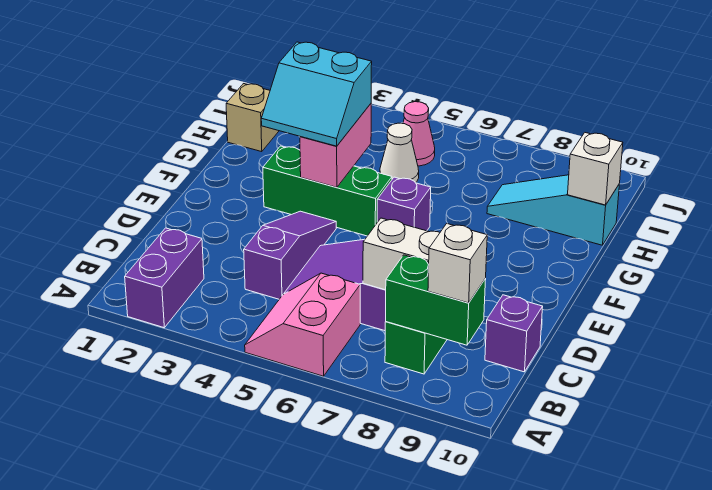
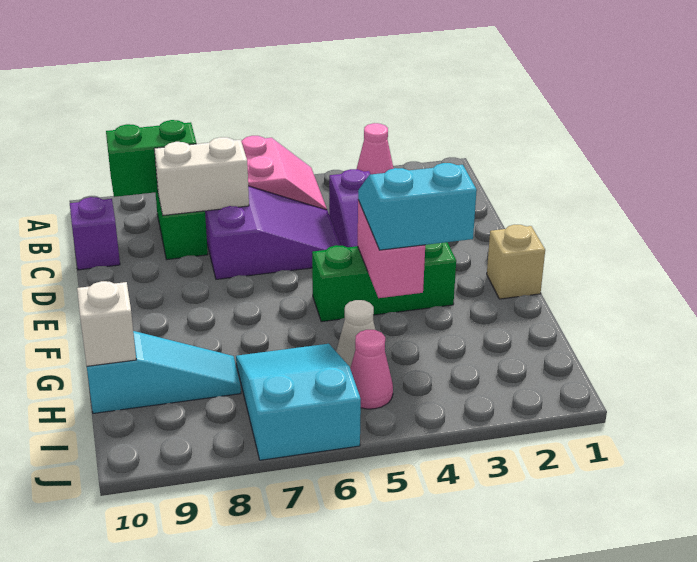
purple brick A2:B2 level 1 -> none
none -> pink cone A3 level 1
white brick B9 level 3 -> none
purple brick F6 level 1 -> none
tan brick H1 level 1 -> tan brick F1 level 1
none -> cyan slope H6:J7 level 1 top J

